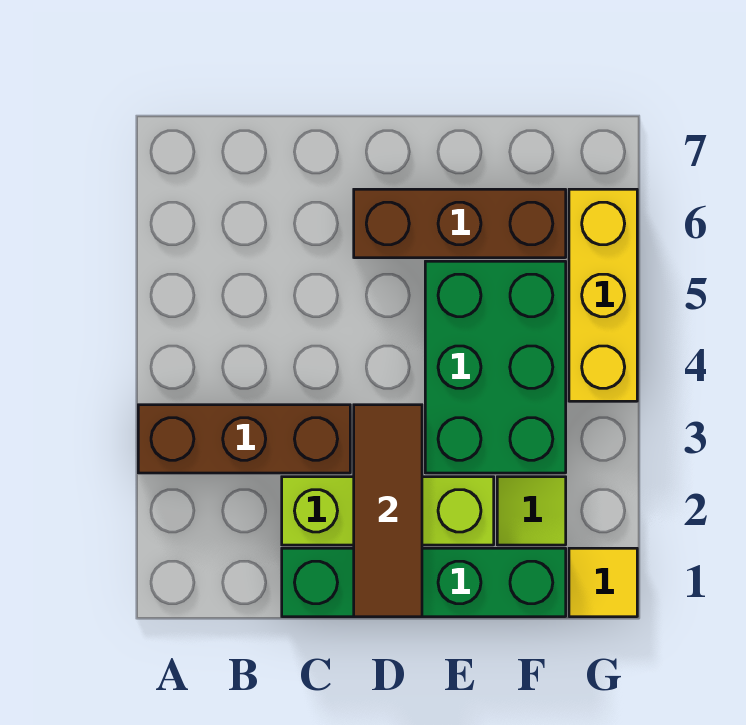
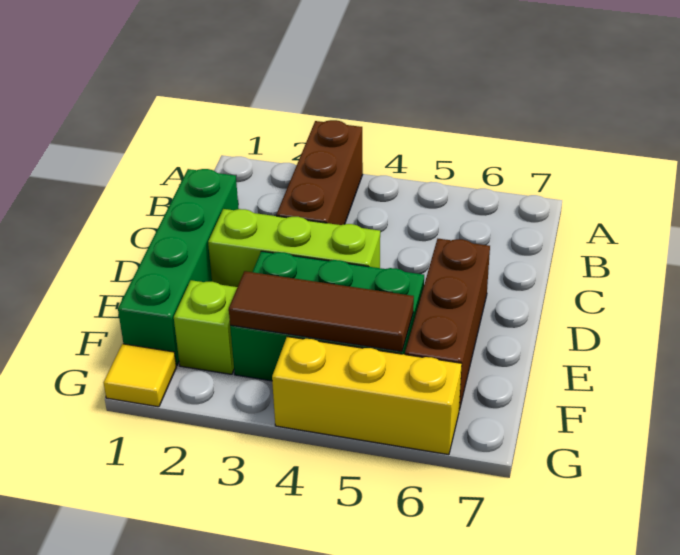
lime brick C2:E2 level 1 -> lime brick D2:D4 level 1
brown tile D1:D3 level 2 -> brown tile F3:F5 level 2
lime tile F2 level 1 -> lime brick F2 level 1

